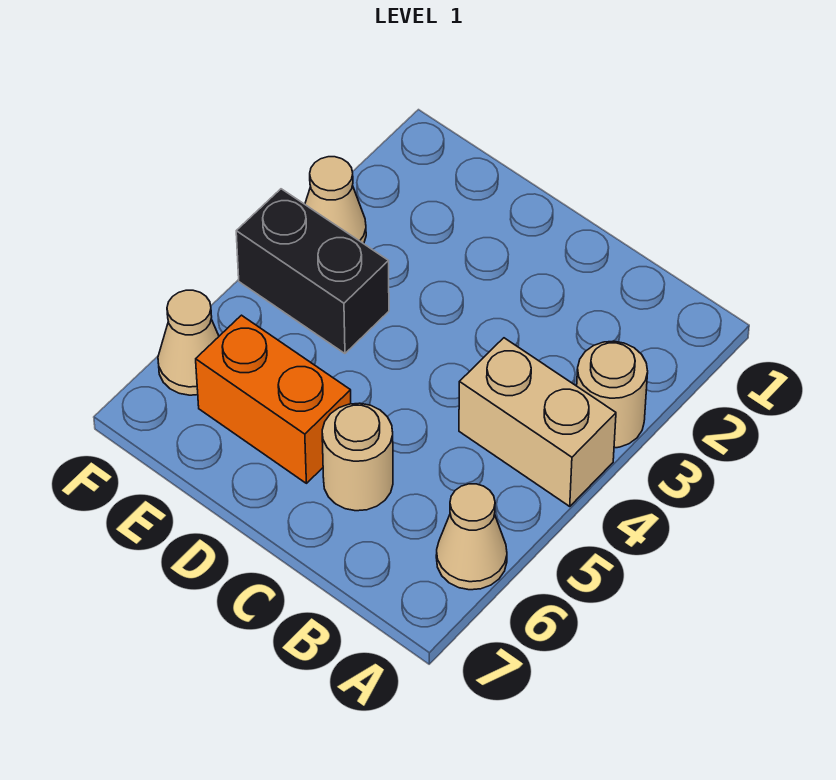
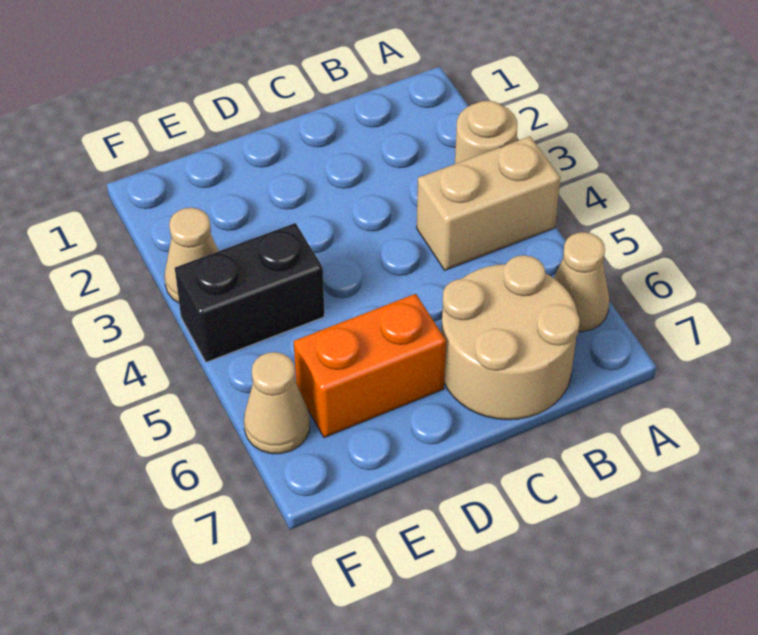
tan round brick C6 level 1 -> tan round brick B6:C7 level 1

